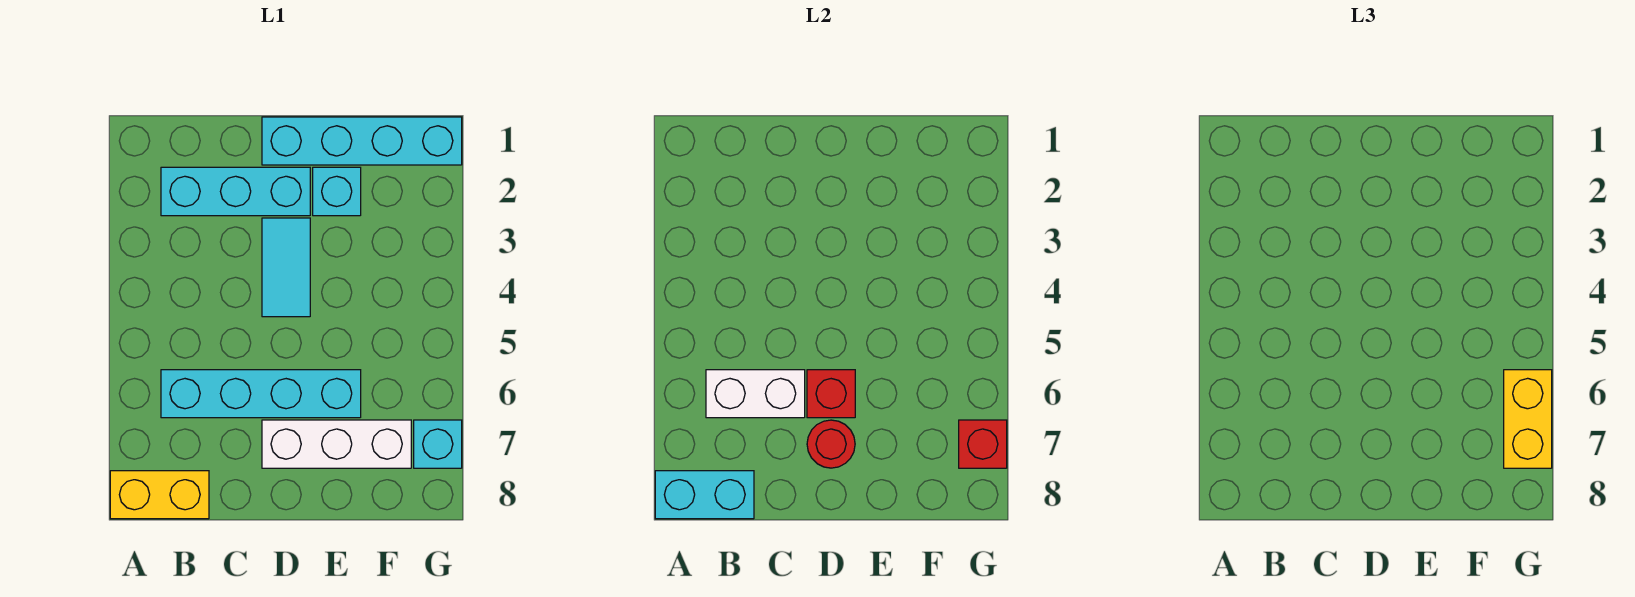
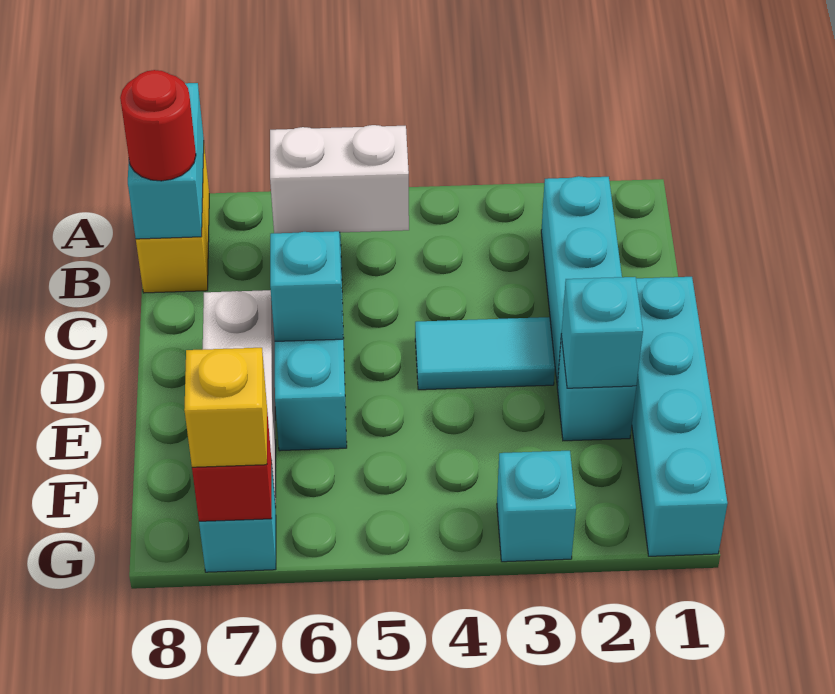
white brick B6:C6 level 2 -> white brick B5:B6 level 2
red brick D6 level 2 -> cyan brick D6 level 2
red round brick D7 level 2 -> red round brick B8 level 3
none -> cyan brick E2 level 2
none -> cyan brick G3 level 1
yellow brick G6:G7 level 3 -> yellow brick G7 level 3

